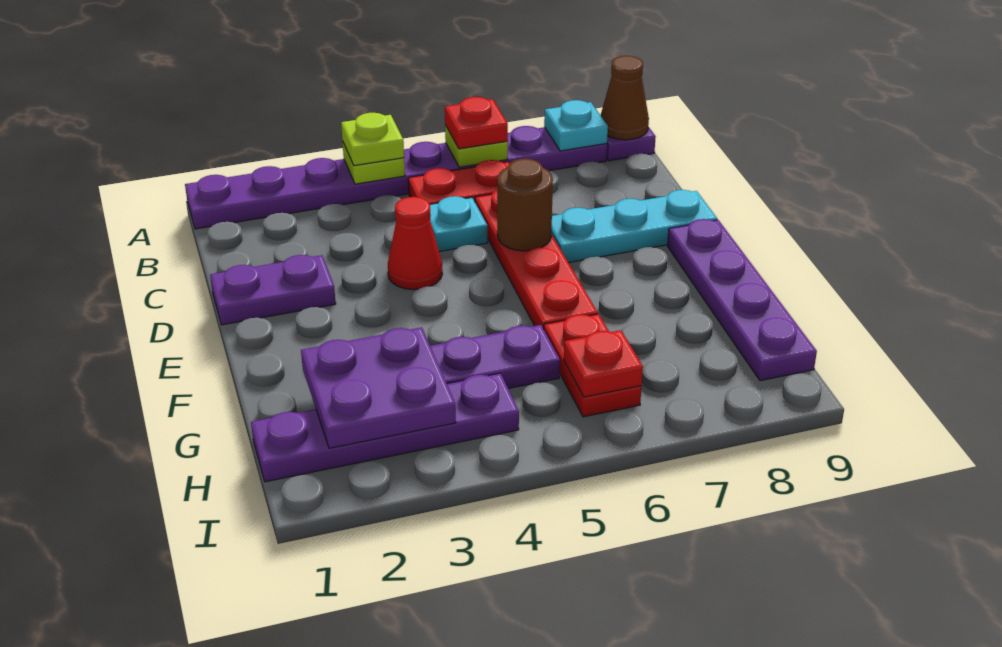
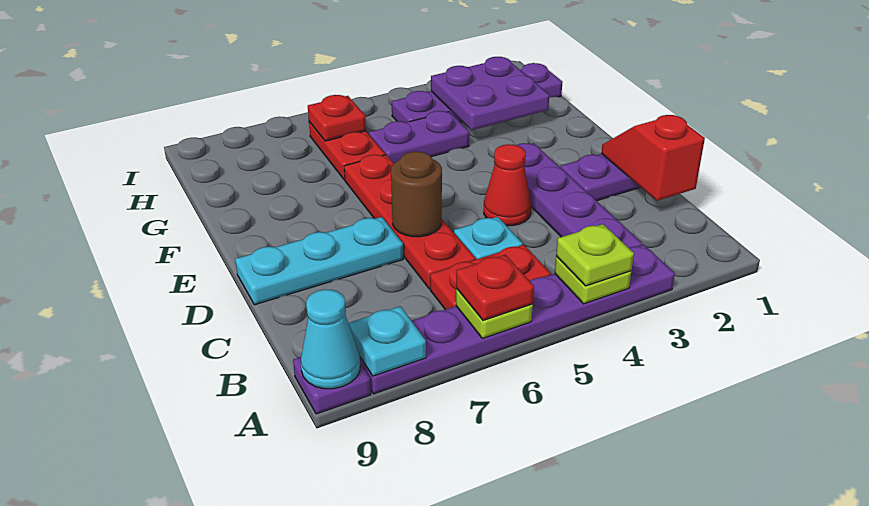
purple plate A1:A8 level 1 -> purple plate A3:A8 level 1
brown cone A9 level 2 -> cyan cone A9 level 2
none -> red slope C1:D1 level 2 top C
purple plate E9:H9 level 1 -> purple plate B3:E3 level 1

